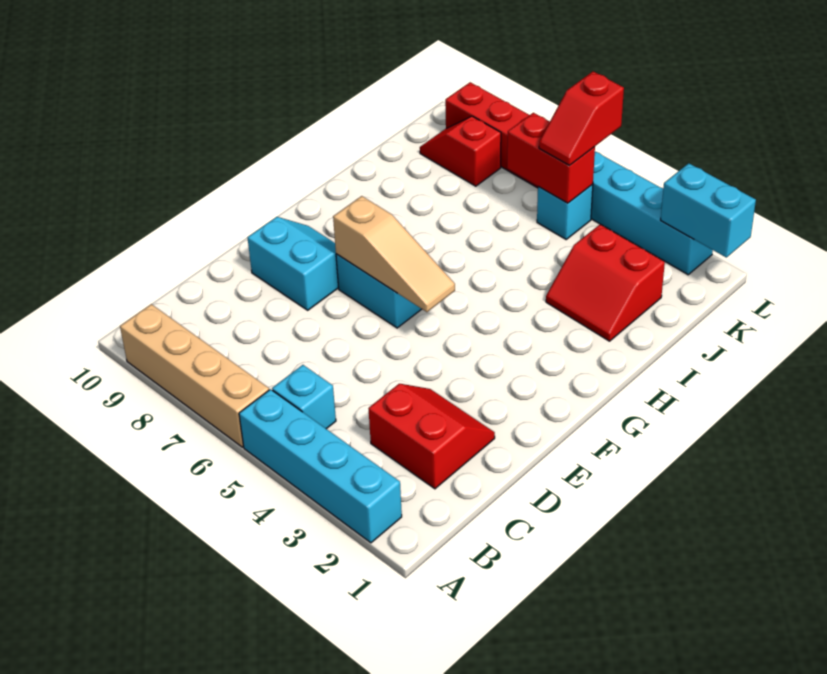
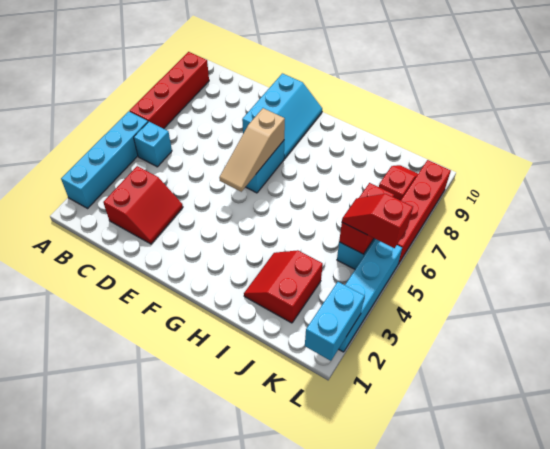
tan brick A6:A9 level 1 -> red brick A6:A9 level 1
cyan slope E8:F9 level 1 top E -> cyan slope E8:F10 level 1 top E

